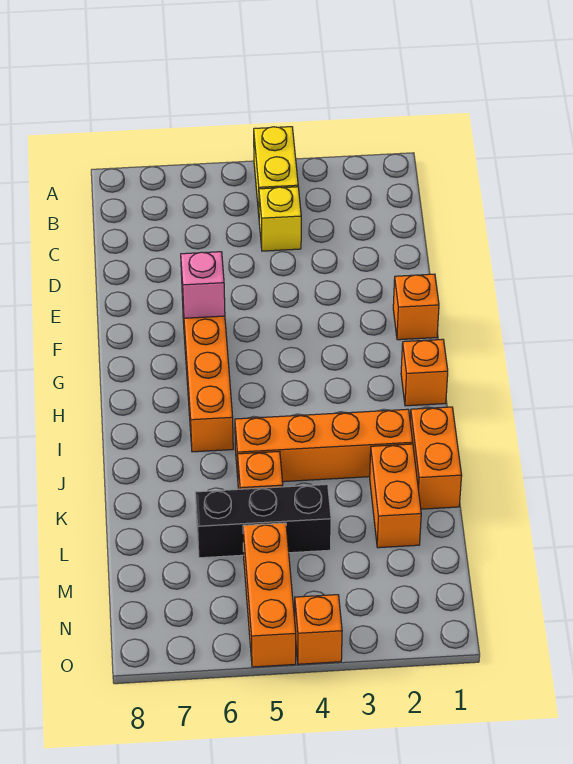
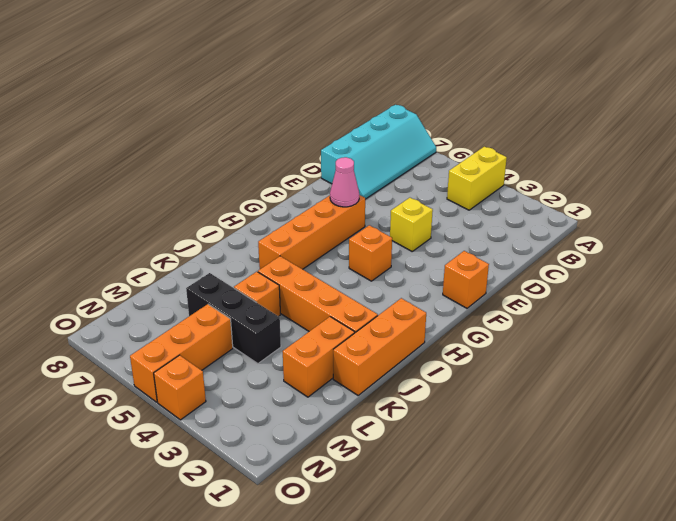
none -> cyan slope A7:D8 level 1 top 8
yellow brick C4 level 1 -> yellow brick E4 level 1
pink brick F6 level 2 -> pink cone F6 level 2
orange brick H1 level 1 -> orange brick G4 level 1
orange brick J1:K1 level 1 -> orange brick I1:K1 level 1

